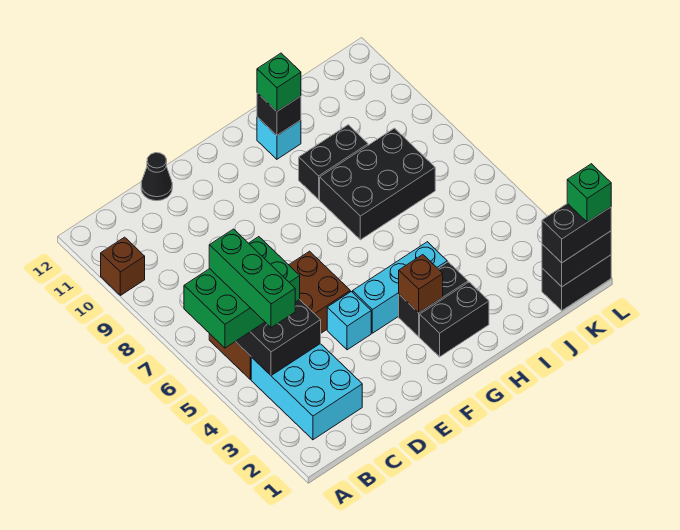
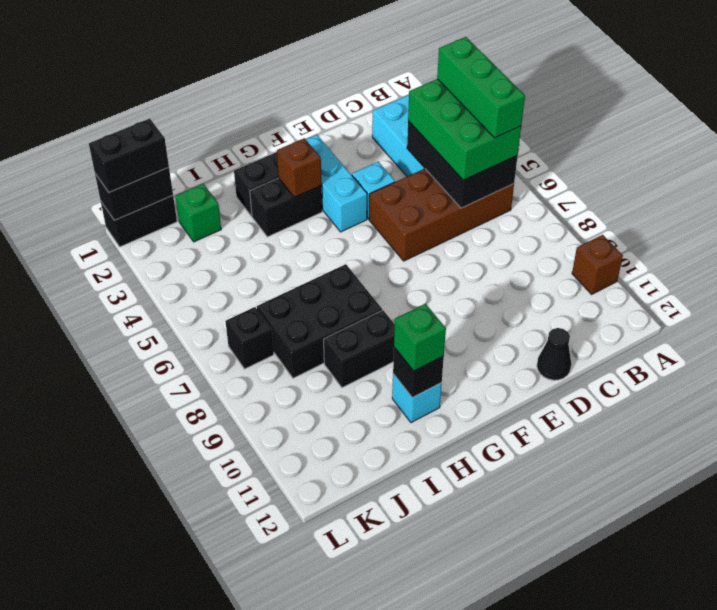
green brick A5:C6 level 3 -> green brick B4:C6 level 3
cyan brick F4:H4 level 1 -> cyan brick F2:F4 level 1
none -> black brick K7 level 1
green brick L1 level 4 -> green brick J2 level 1

